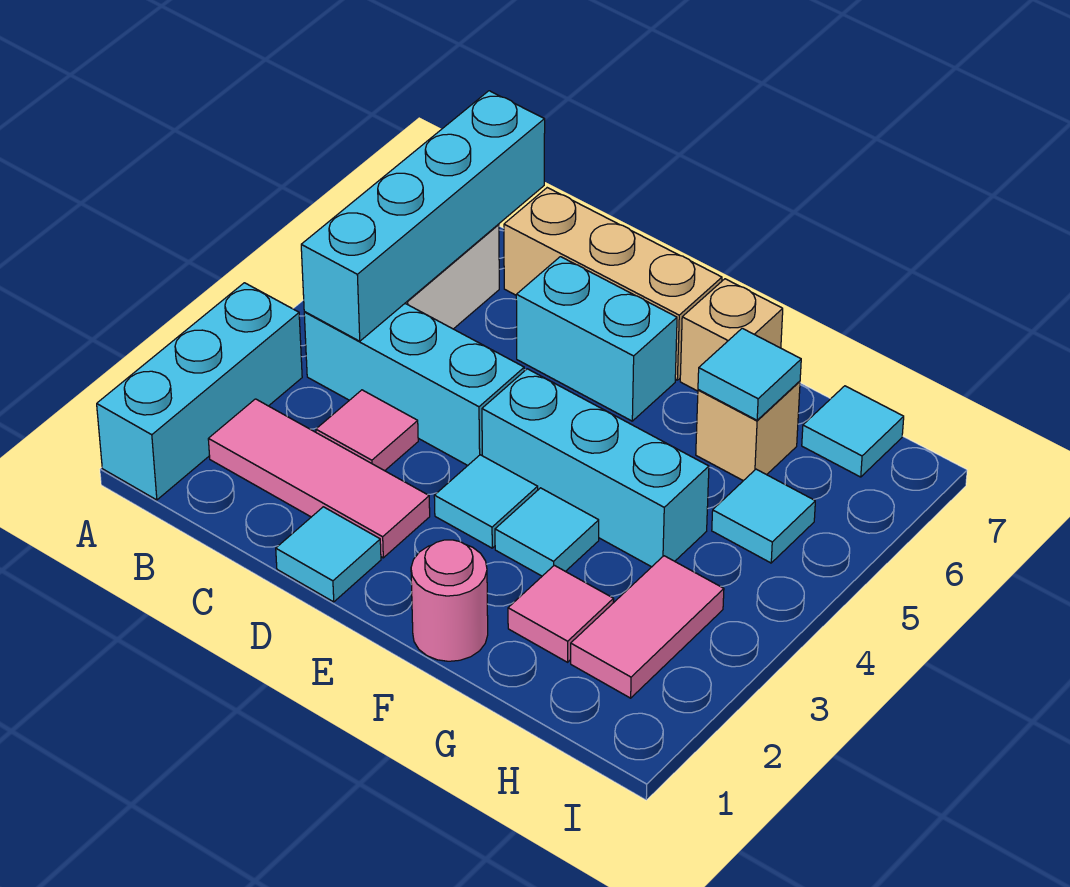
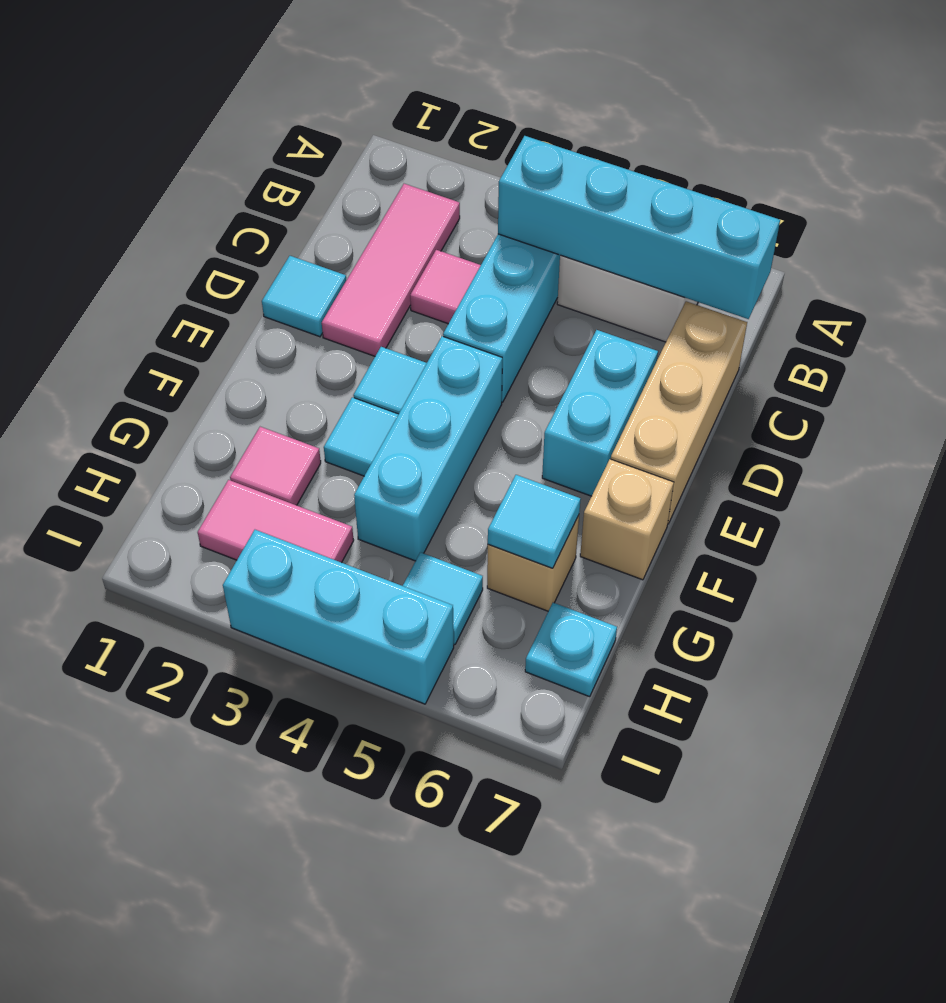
cyan brick A1:A3 level 1 -> cyan brick I3:I5 level 1
pink round brick F1 level 1 -> none
cyan tile H7 level 1 -> cyan plate H7 level 1

